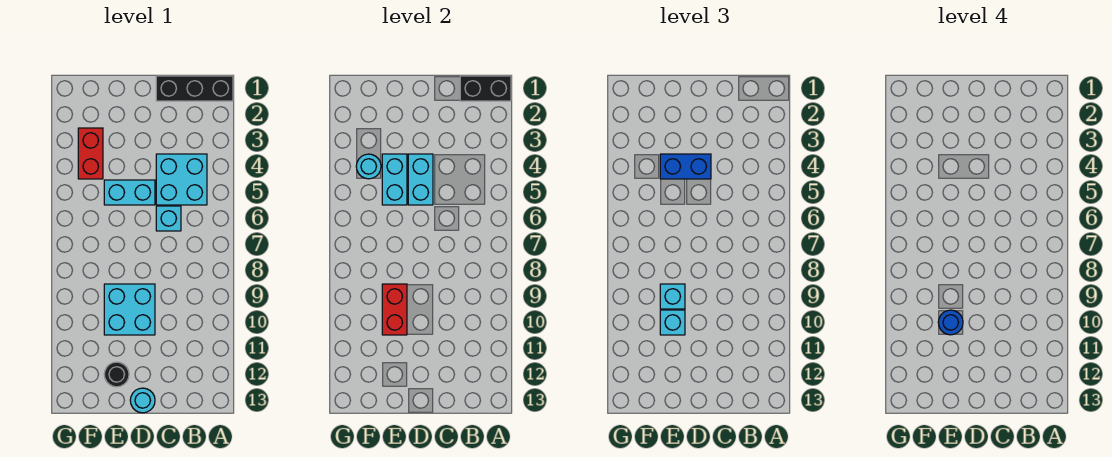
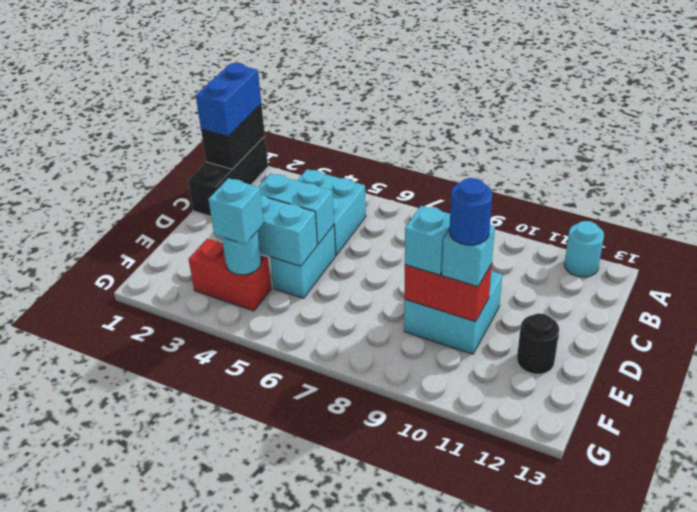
cyan brick C6 level 1 -> cyan brick F4 level 3
blue brick D4:E4 level 3 -> blue brick A1:B1 level 3
cyan round brick D13 level 1 -> cyan round brick A12 level 1

